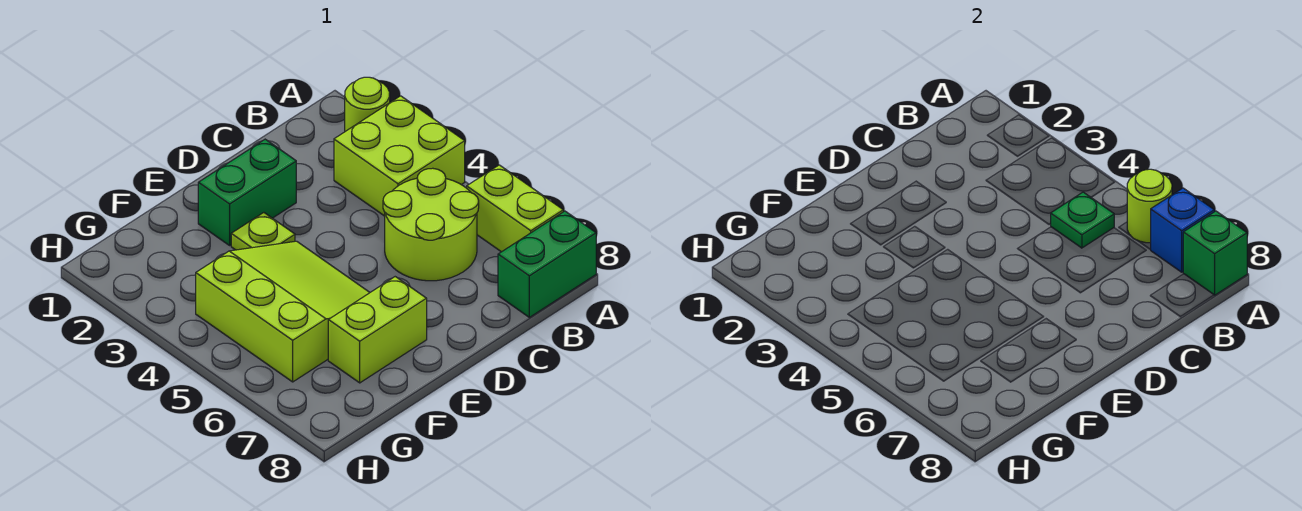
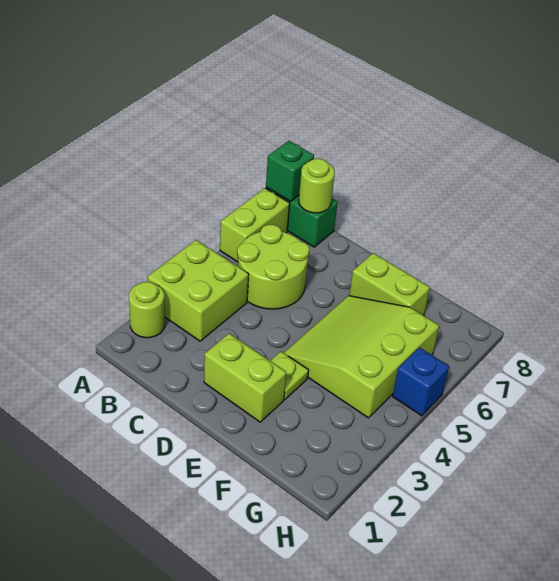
lime round brick A6 level 2 -> lime round brick B8 level 2
blue brick A7 level 2 -> blue brick H5 level 1
green plate B5 level 2 -> none
green brick D2:E2 level 1 -> lime brick D2:E2 level 1

